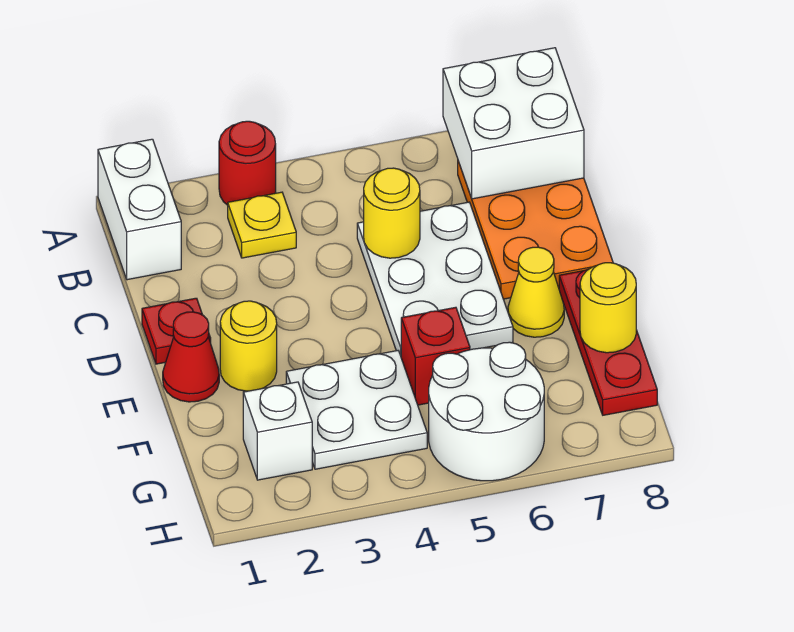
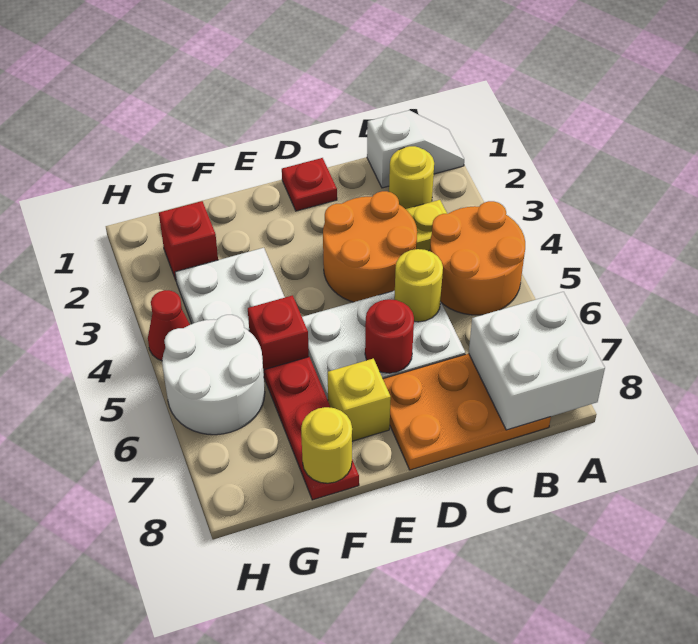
white brick A1:B1 level 1 -> white slope A1:B1 level 1 top B
red round brick A3 level 1 -> red round brick D6 level 2
none -> orange round brick A4:B5 level 1
none -> orange round brick C3:D4 level 1
red cone E1 level 1 -> red cone H4 level 1
yellow round brick E2 level 1 -> yellow round brick B2 level 1
yellow cone E7 level 1 -> yellow brick E7 level 1
red plate E8:G8 level 1 -> red plate F6:F8 level 1
white brick G2 level 1 -> red brick G2 level 1

